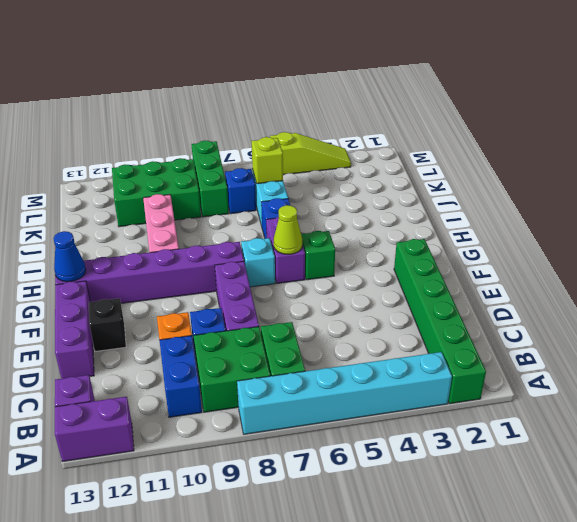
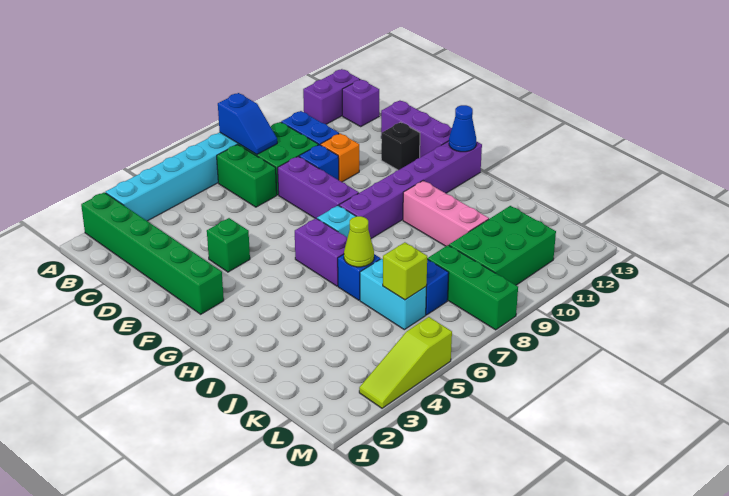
none -> blue slope A8:B8 level 2 top A
green brick G5 level 1 -> green brick E4 level 1
lime cone G6 level 2 -> lime cone I6 level 2

